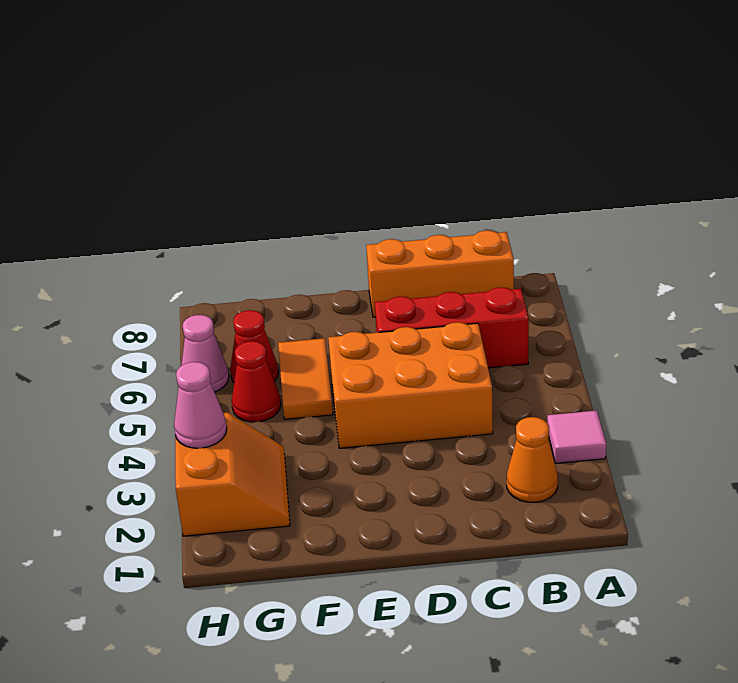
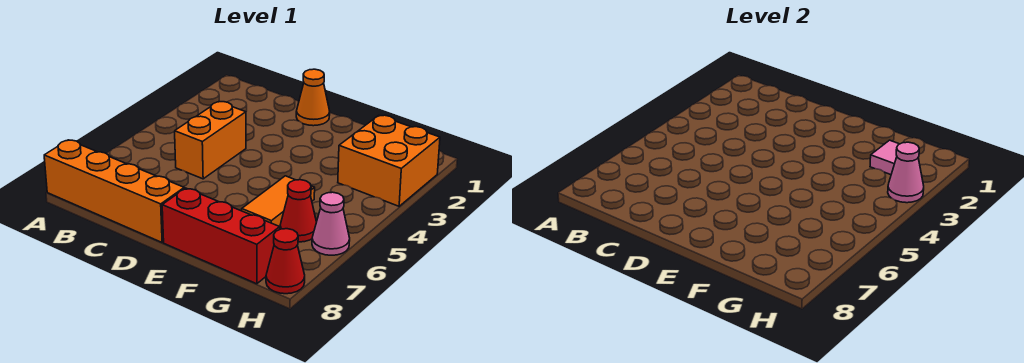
pink tile A3 level 1 -> pink tile G2 level 2
orange cone B2 level 1 -> orange cone D1 level 1
red brick B6:D6 level 1 -> red brick E8:G8 level 1
orange brick B8:D8 level 1 -> orange brick A8:D8 level 1
orange brick C4:E5 level 1 -> orange brick C4:C5 level 1
orange slope G2:H3 level 1 top H -> orange brick G2:H3 level 1
red cone G5 level 1 -> red cone H8 level 1

